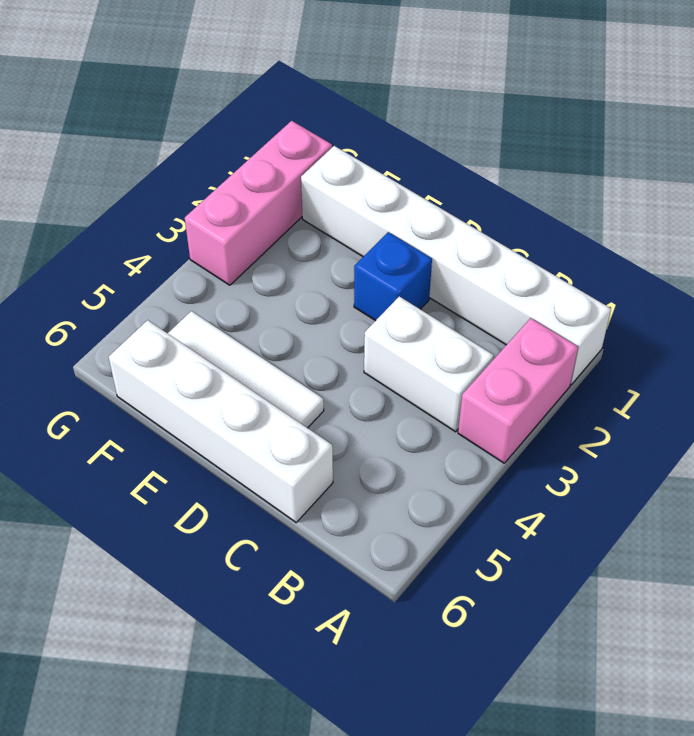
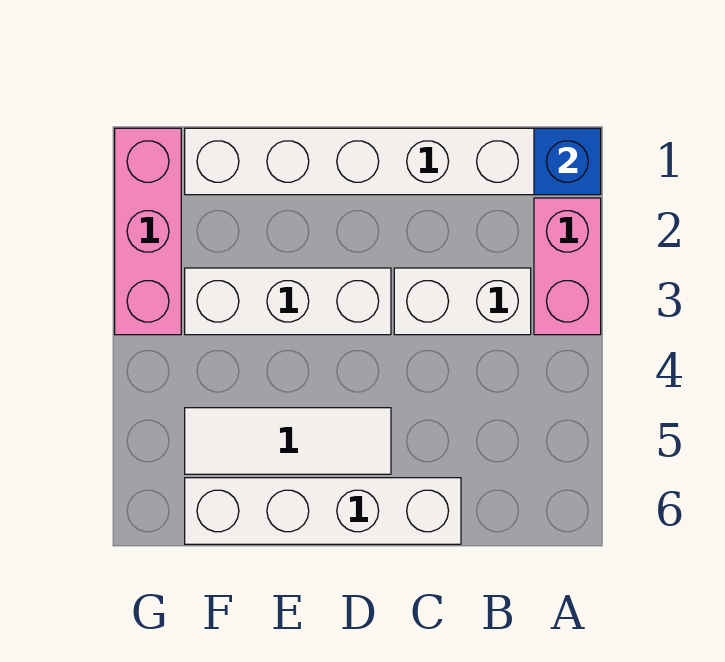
blue brick D2 level 1 -> blue brick A1 level 2
none -> white brick D3:F3 level 1

